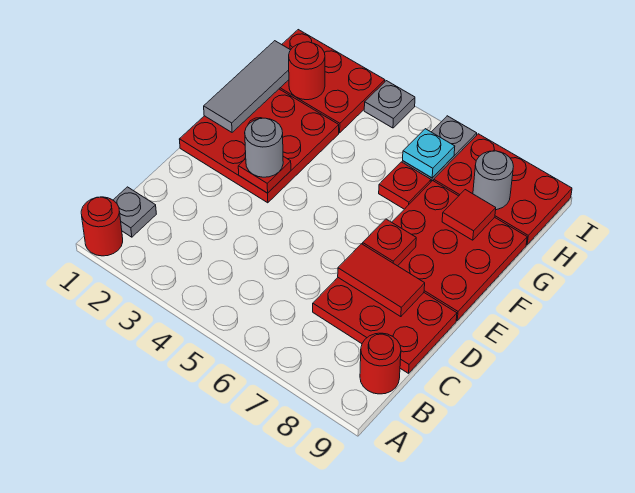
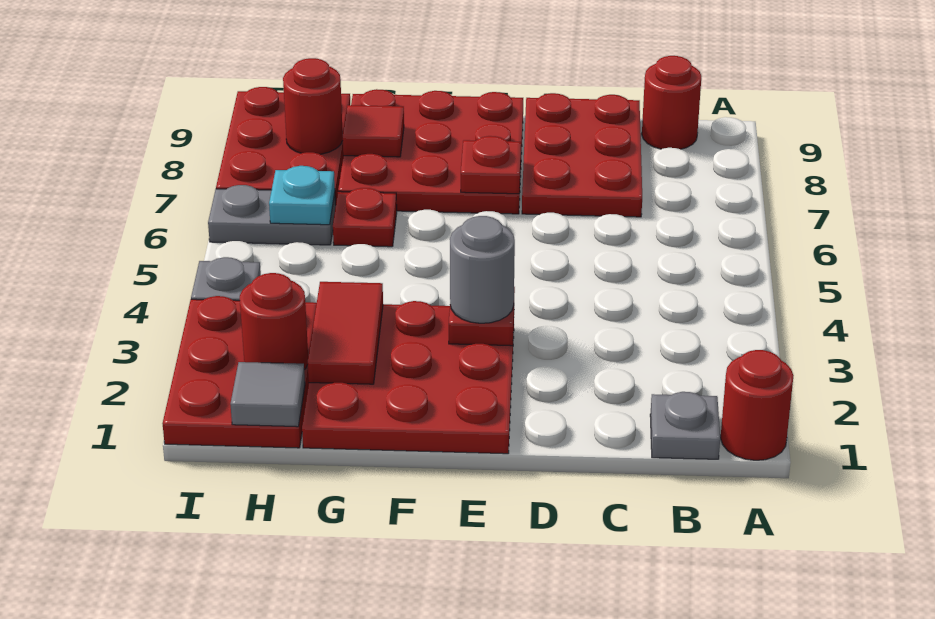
red tile D7:D8 level 2 -> red tile G2:G3 level 2
grey tile F1:H1 level 2 -> grey tile H1 level 2
grey round brick H8 level 2 -> red round brick H8 level 2

